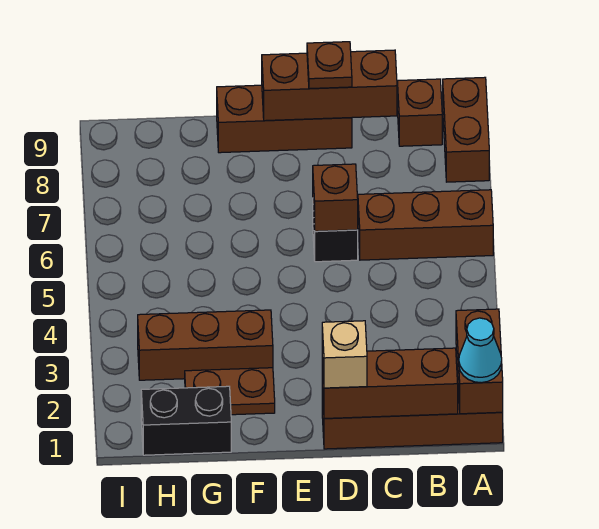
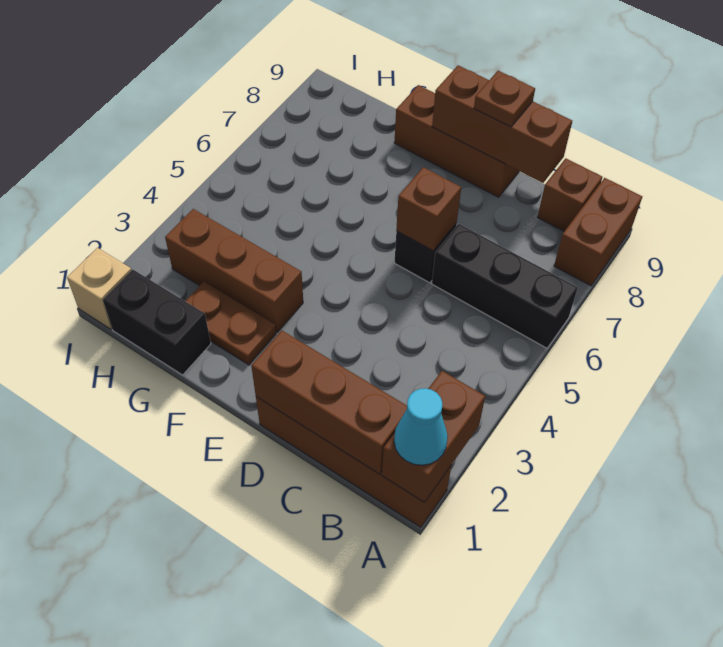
brown brick A6:C6 level 1 -> black brick A6:C6 level 1
tan brick D1 level 3 -> tan brick I1 level 1

